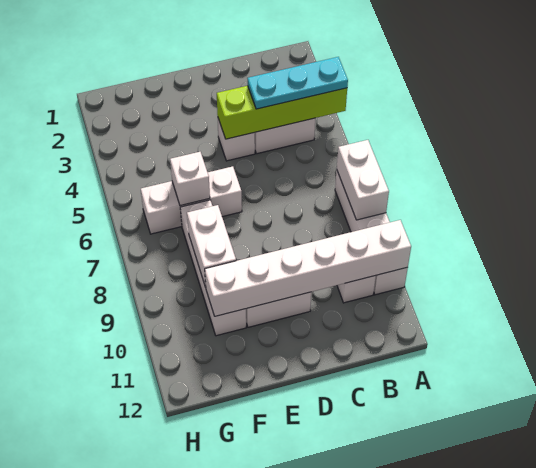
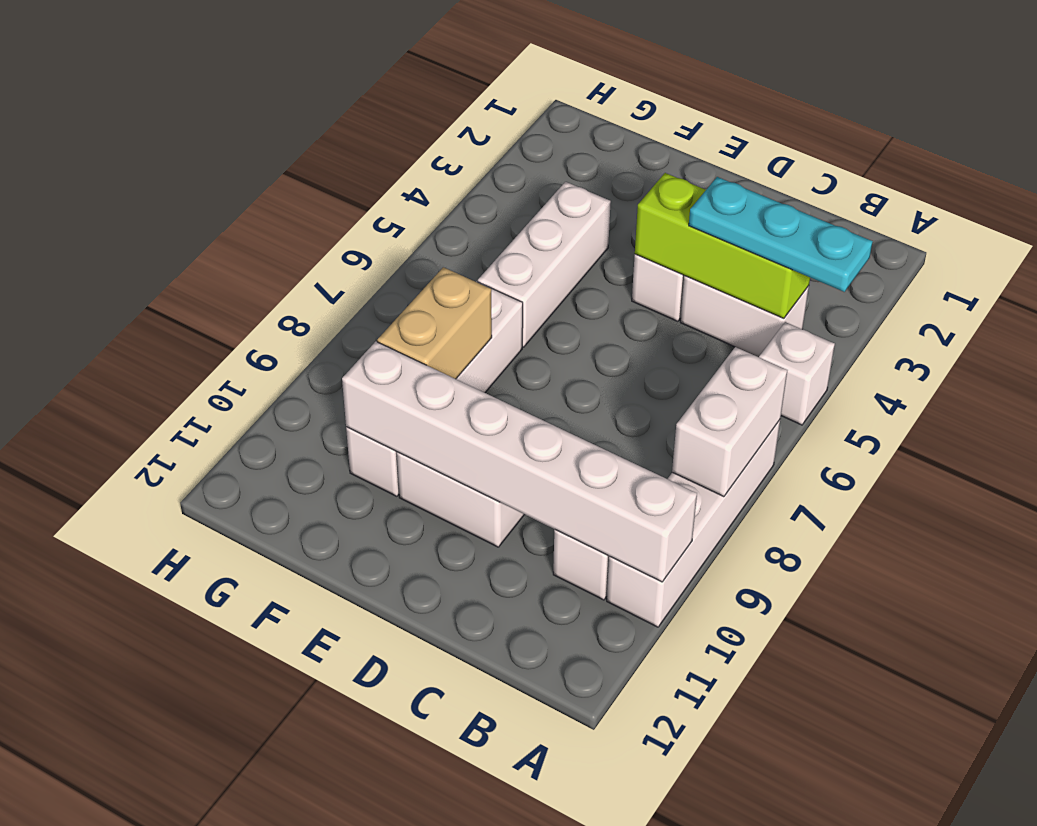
lime brick A4:D4 level 2 -> lime brick B4:D4 level 2
white brick E6:G6 level 1 -> white brick F4:F6 level 1
white brick F6 level 2 -> white brick A5 level 1
white brick F8:F9 level 2 -> tan brick F8:F9 level 2

